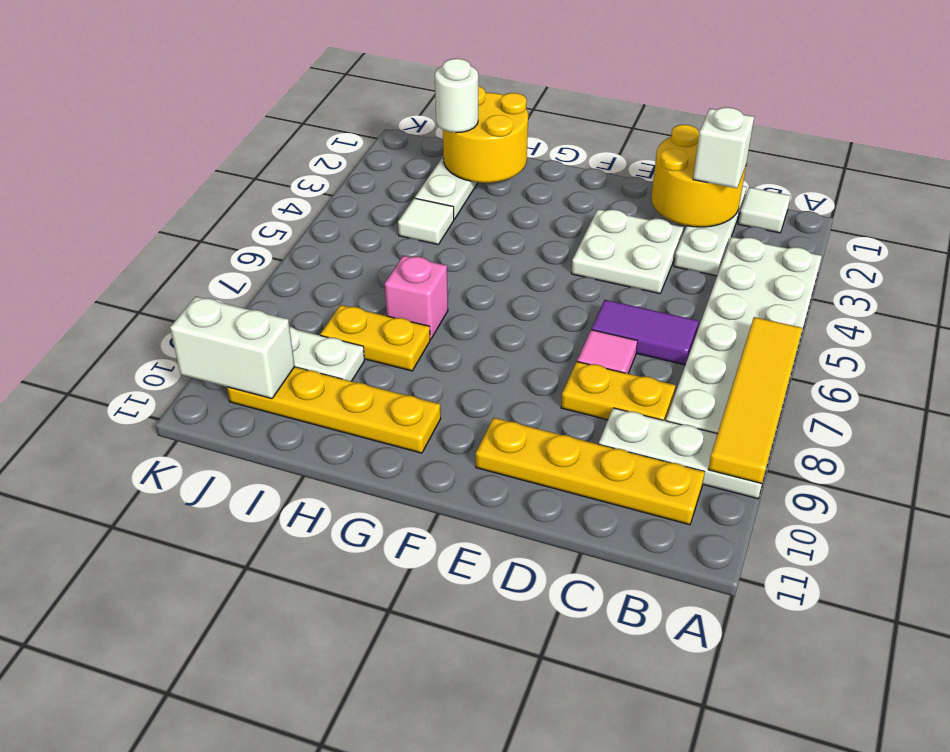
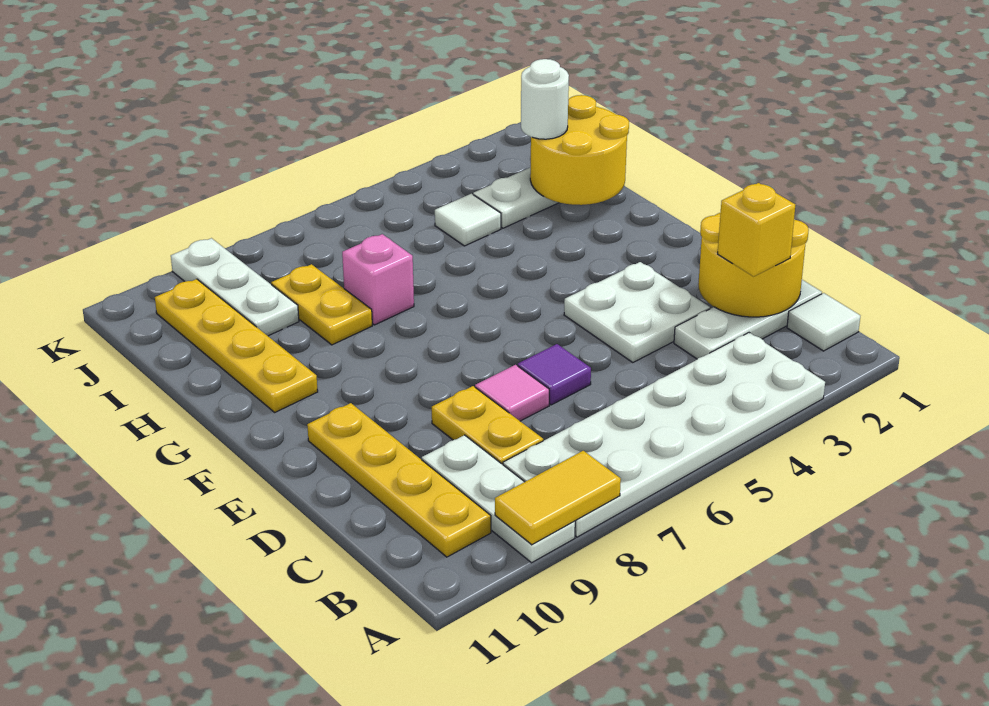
yellow tile A6:A9 level 2 -> yellow tile A8:A9 level 2
white brick C2 level 3 -> yellow brick C2 level 3
purple tile C6:D6 level 1 -> purple tile D6 level 1
white brick J10:K10 level 2 -> none

